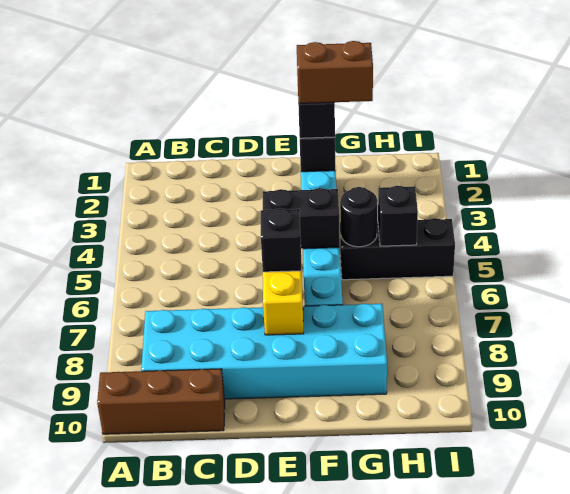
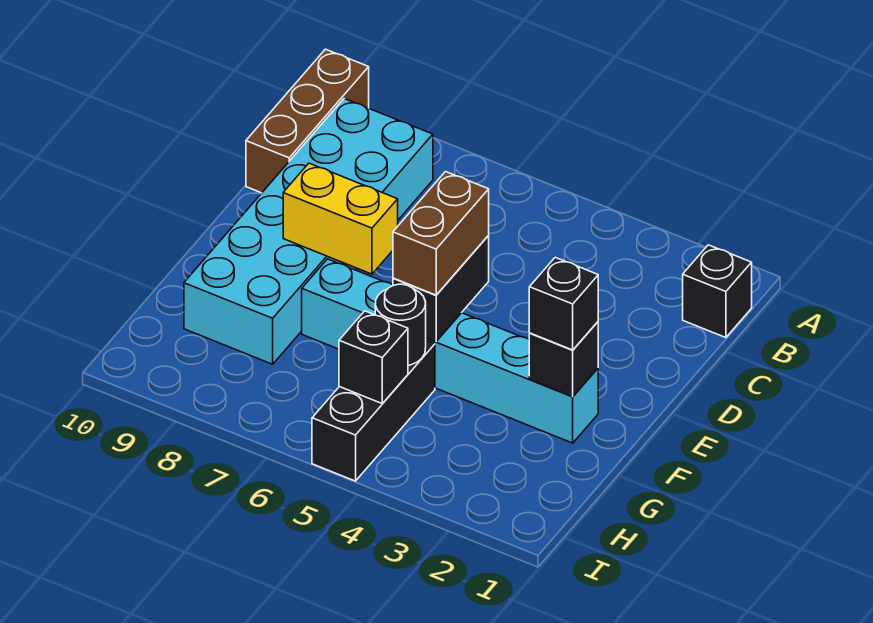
black brick E7 level 3 -> black brick B1 level 1
brown brick F2:G2 level 4 -> brown brick E5:F5 level 3

